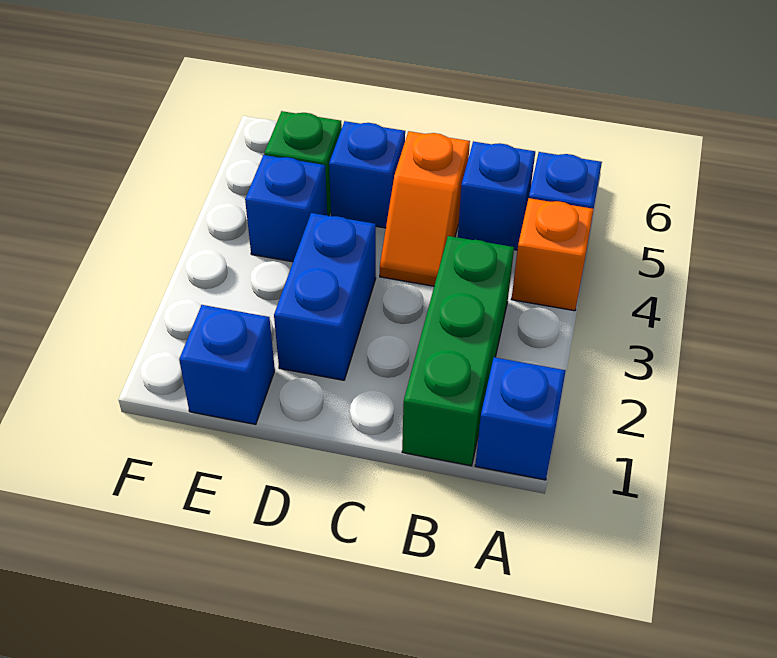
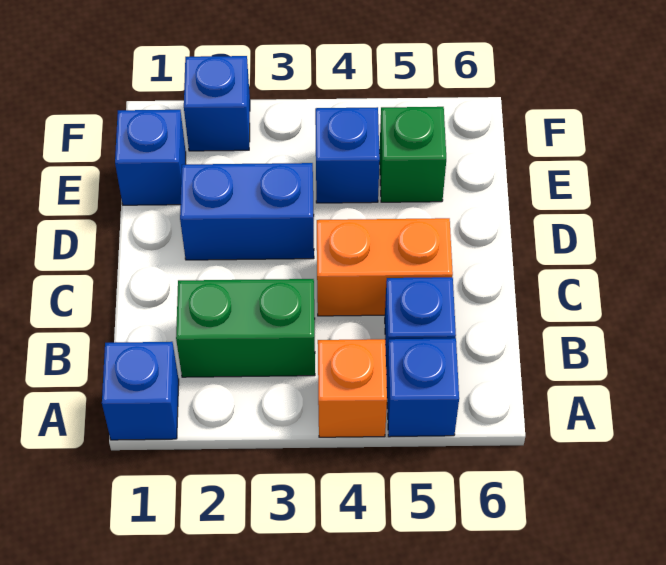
green brick B1:B3 level 1 -> green brick B2:B3 level 1
orange slope C4:C5 level 1 top 5 -> orange brick C4:C5 level 1
blue brick D5 level 1 -> blue brick F2 level 1

